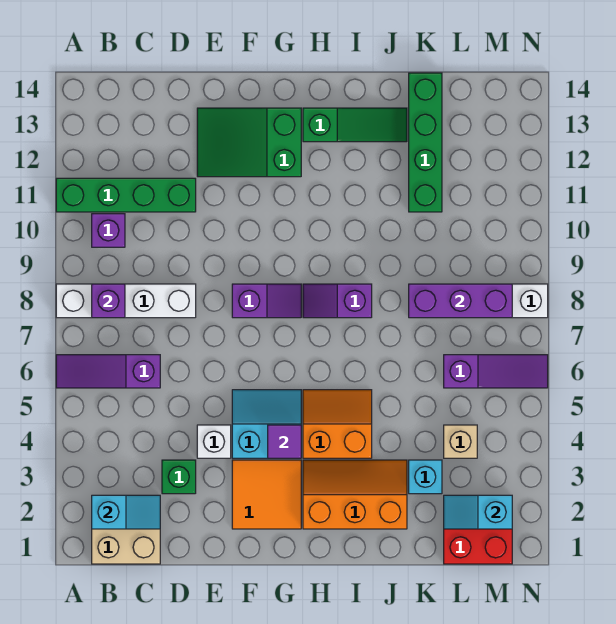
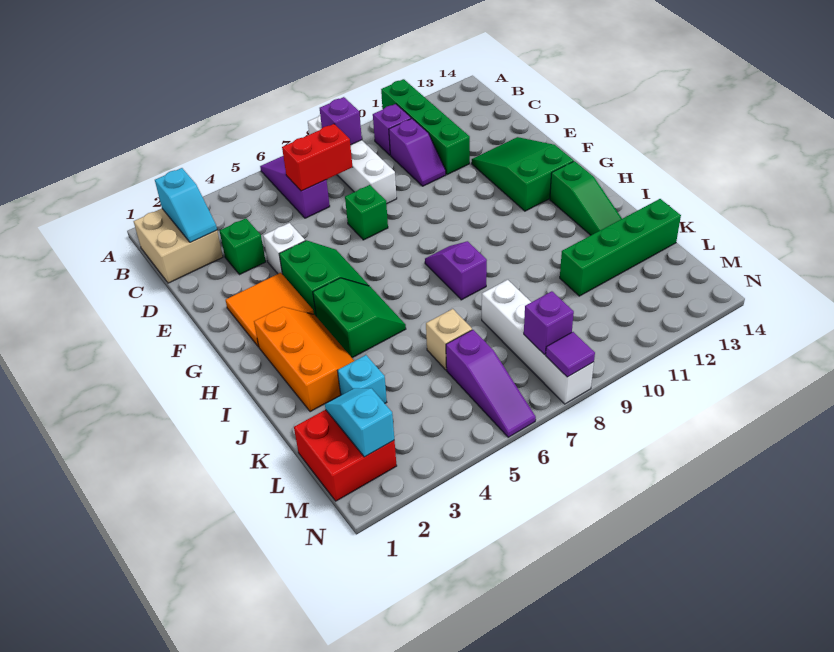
none -> red brick C6:C7 level 2
none -> green brick E7 level 1
cyan slope F4:G5 level 1 top 4 -> green slope F4:G5 level 1 top 4
purple slope F8:G8 level 1 top F -> purple slope C10:D10 level 1 top C
purple tile G4 level 2 -> purple tile N8 level 2
orange slope H4:I5 level 1 top 4 -> green slope H4:I5 level 1 top 4
purple brick K8:M8 level 2 -> purple brick M8 level 2
tan brick L4 level 1 -> tan brick K6 level 1

